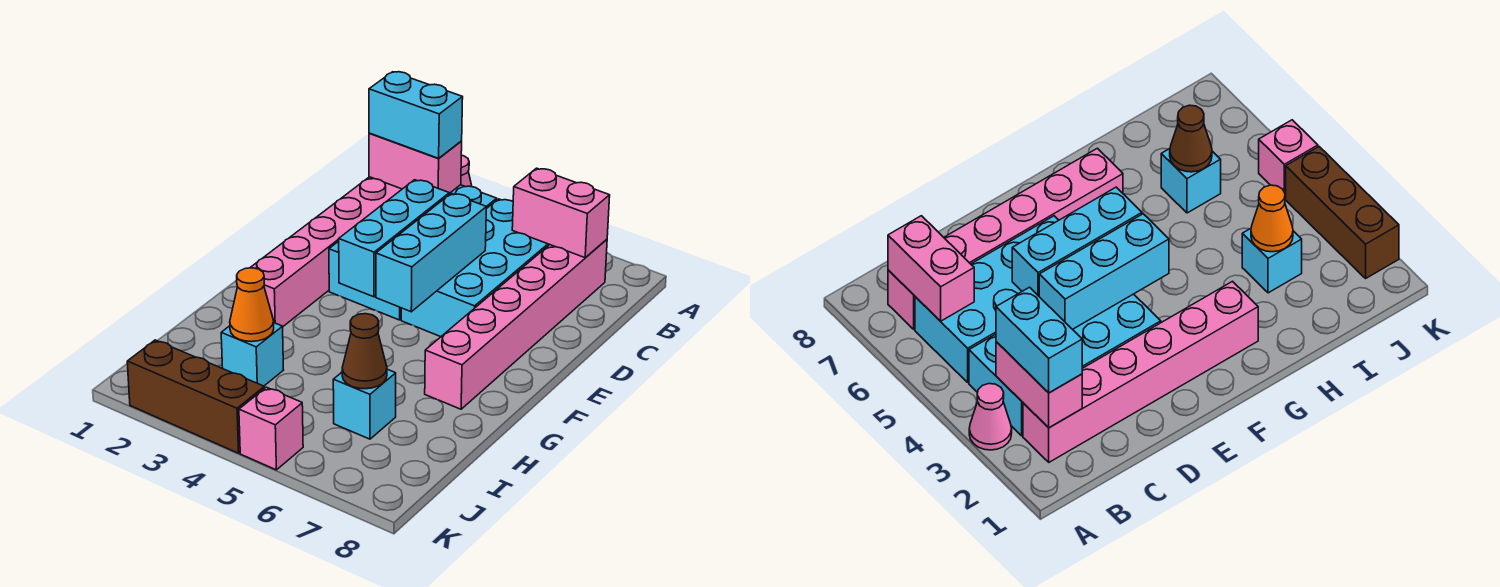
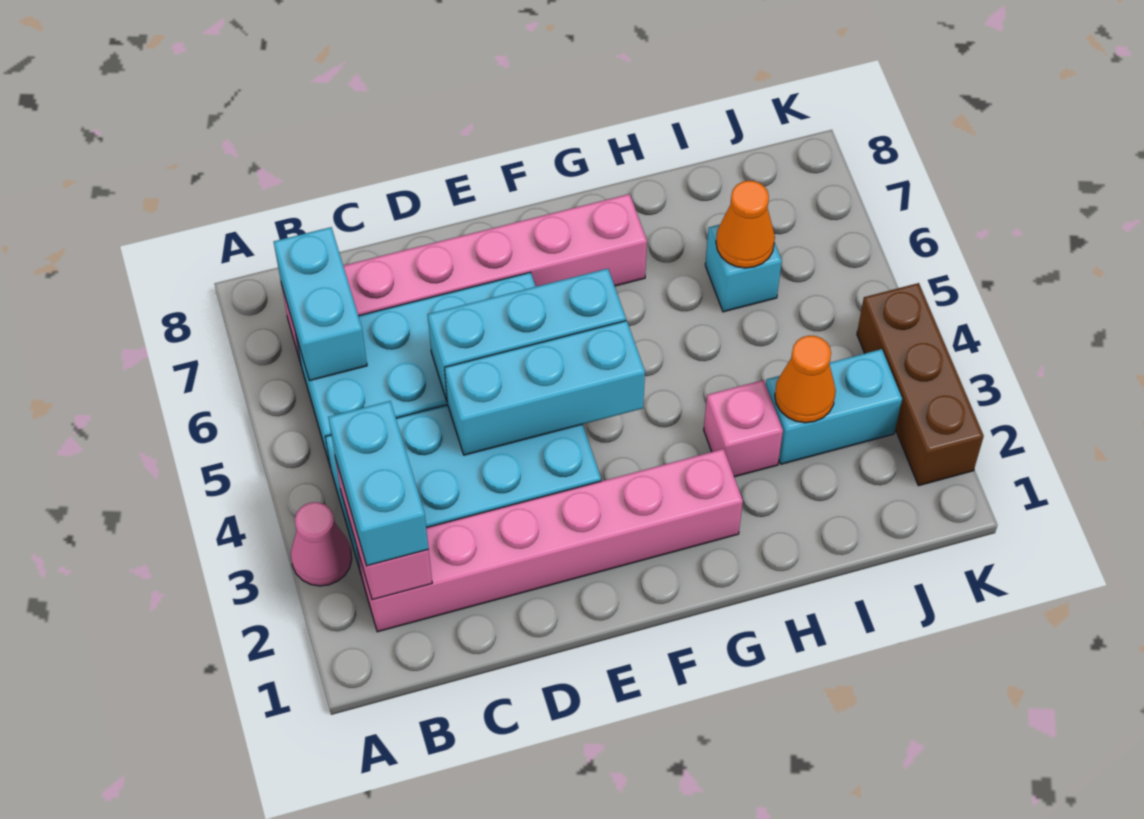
pink brick B6:B7 level 2 -> cyan brick B6:B7 level 2
cyan brick I3 level 1 -> cyan brick I3:J3 level 1
brown cone I6 level 2 -> orange cone I6 level 2
pink brick K5 level 1 -> pink brick H3 level 1

